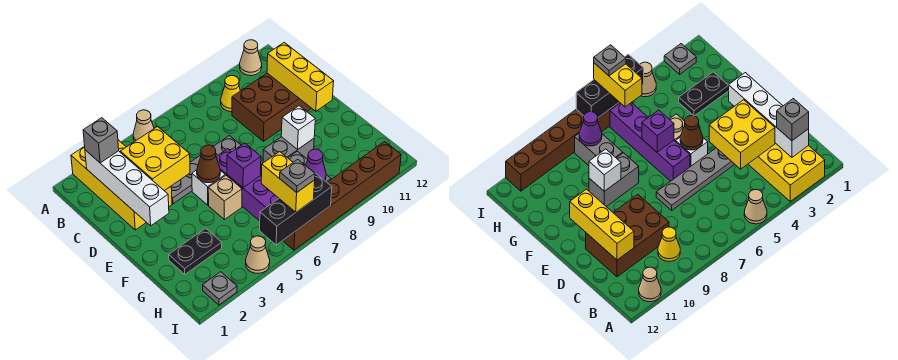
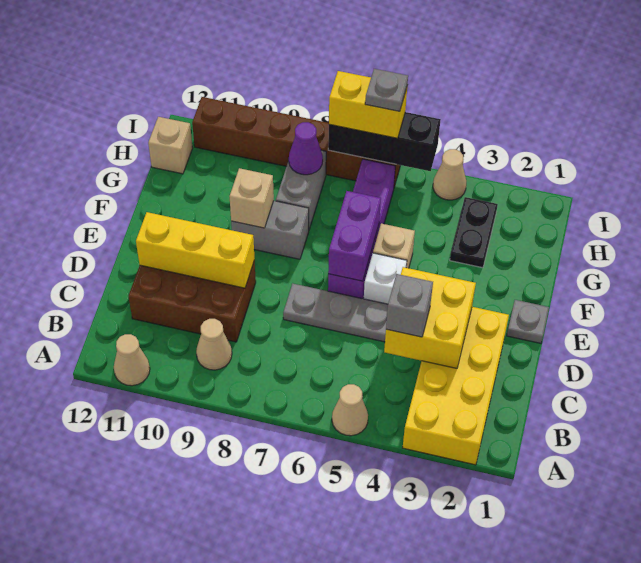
white brick B2:E2 level 2 -> none
grey brick B2 level 3 -> grey brick C4 level 3
yellow cone B9 level 1 -> tan cone B9 level 1
yellow brick C11:E11 level 2 -> yellow brick D9:D11 level 2
brown cone E5 level 2 -> none
purple brick F6 level 2 -> purple brick E6:F6 level 2
white brick F9 level 2 -> tan brick F9 level 2
black plate G2:G3 level 1 -> black plate G3:H3 level 1
yellow brick H6:I6 level 3 -> yellow brick I6:I7 level 3
none -> tan brick H12 level 1
grey plate I2 level 1 -> grey plate E1 level 1

